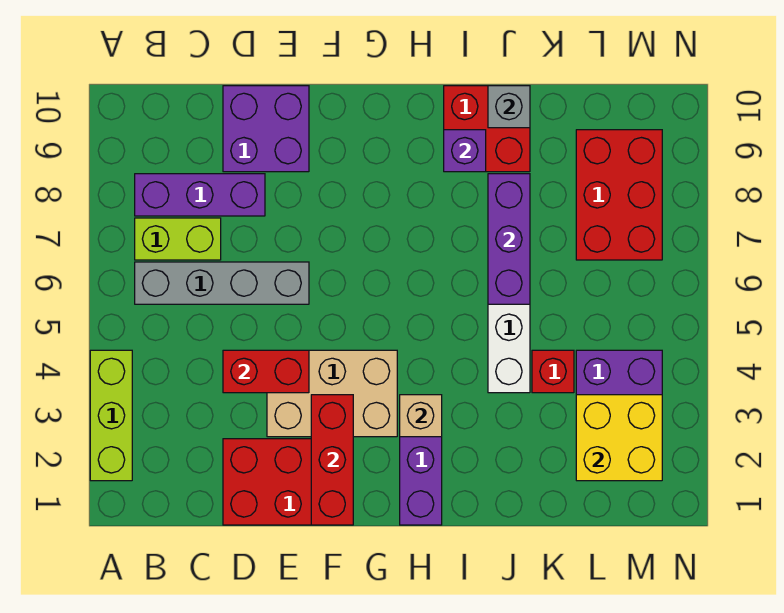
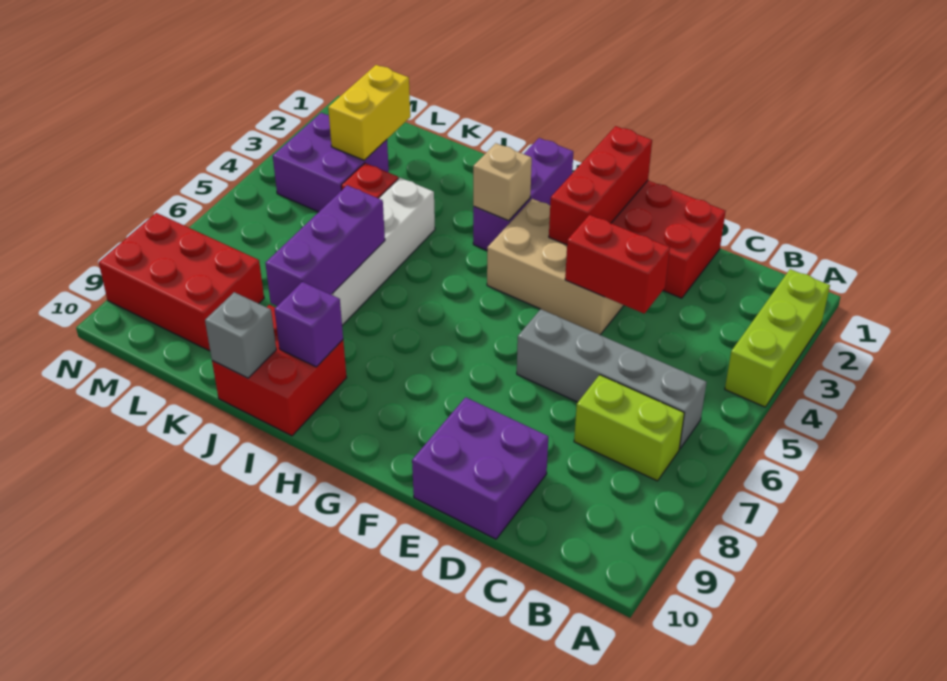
purple brick B8:D8 level 1 -> none
yellow brick L2:M3 level 2 -> yellow brick L2:L3 level 2
red brick L7:M9 level 1 -> red brick L8:N9 level 1

